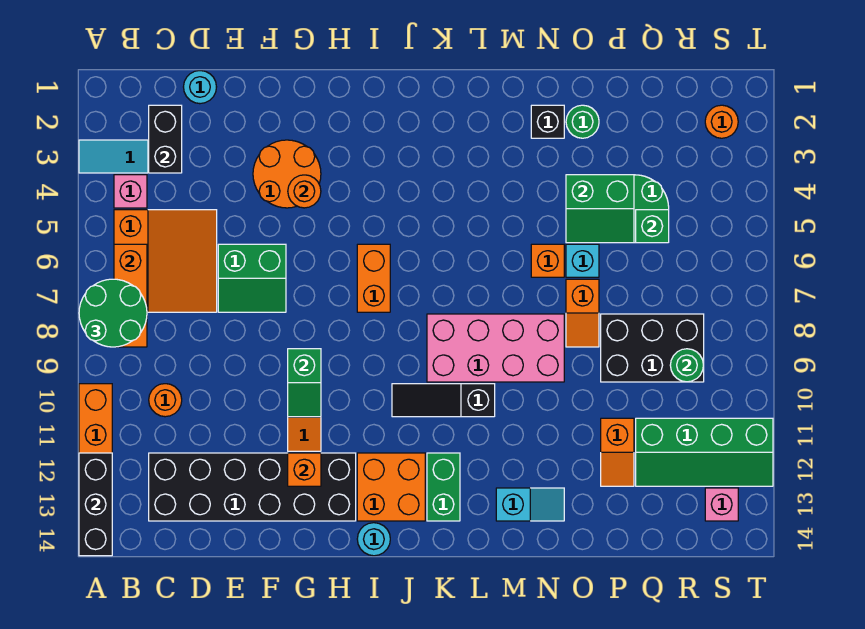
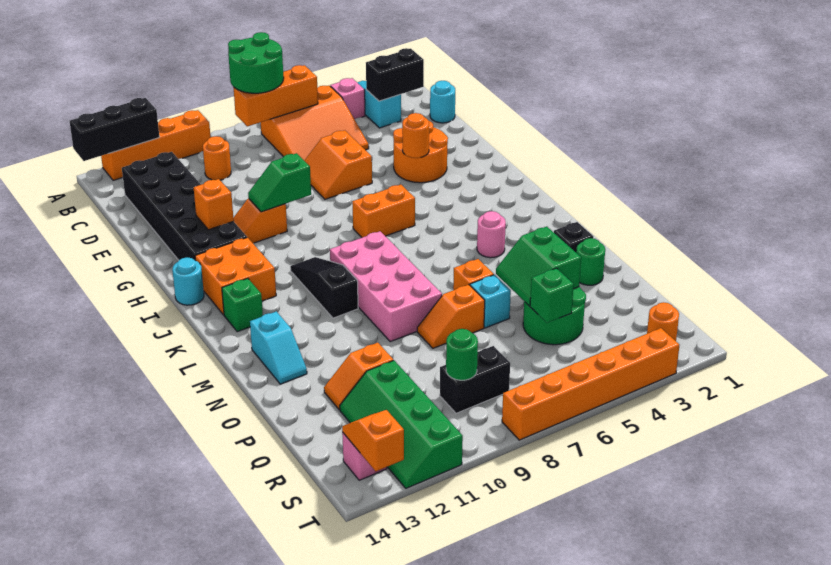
green slope E6:F7 level 1 top 6 -> orange slope E6:F7 level 1 top 6
green brick K12:K13 level 1 -> green brick K13 level 1
none -> pink round brick L4 level 1
black brick P8:R9 level 1 -> black brick R8:R9 level 1
none -> orange slope S13:T13 level 2 top T
none -> orange brick T3:T8 level 1

